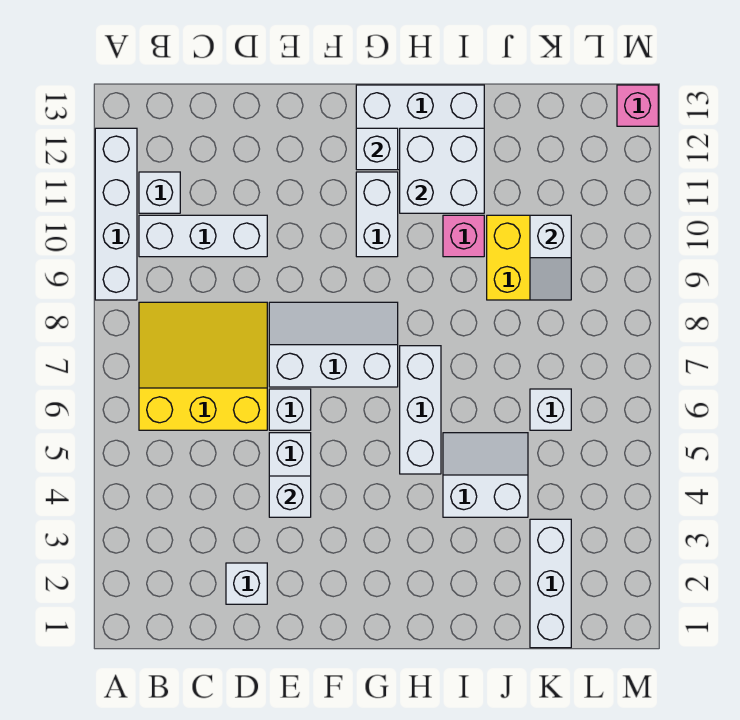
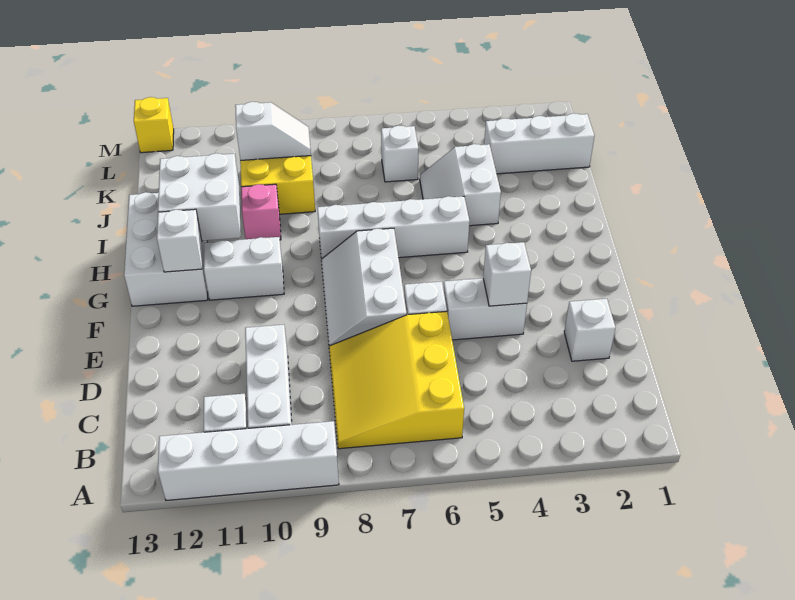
white brick H5:H7 level 1 -> white brick H5:H8 level 1
pink brick M13 level 1 -> yellow brick M13 level 1

